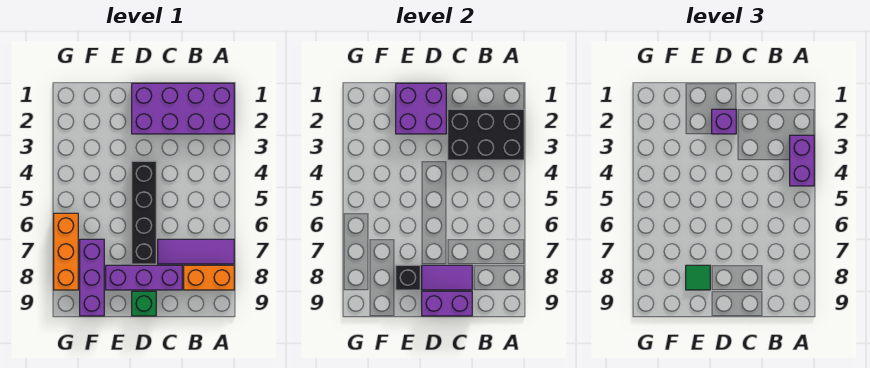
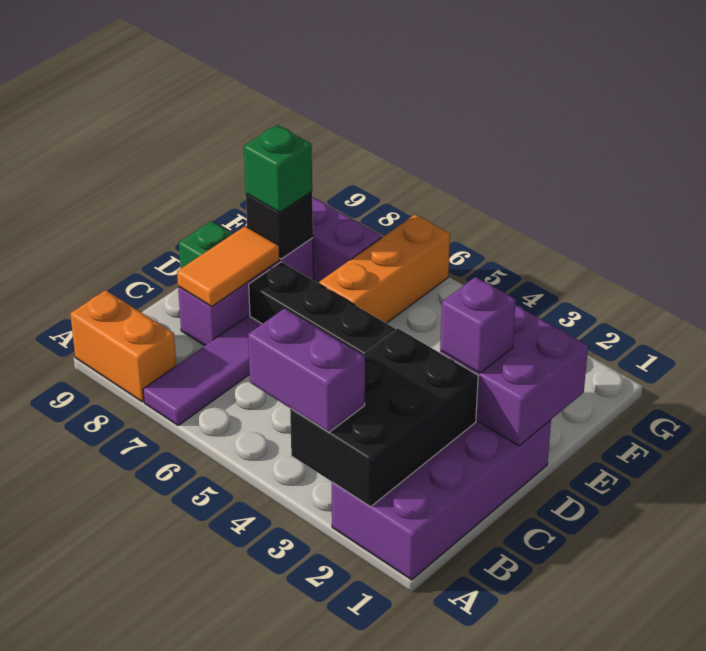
orange brick A8:B8 level 1 -> orange brick A8:A9 level 1
purple tile C8:D8 level 2 -> orange tile C8:D8 level 2
purple brick C9:D9 level 2 -> none
green tile E8 level 3 -> green brick E8 level 3
orange brick G6:G8 level 1 -> orange brick E6:G6 level 1

